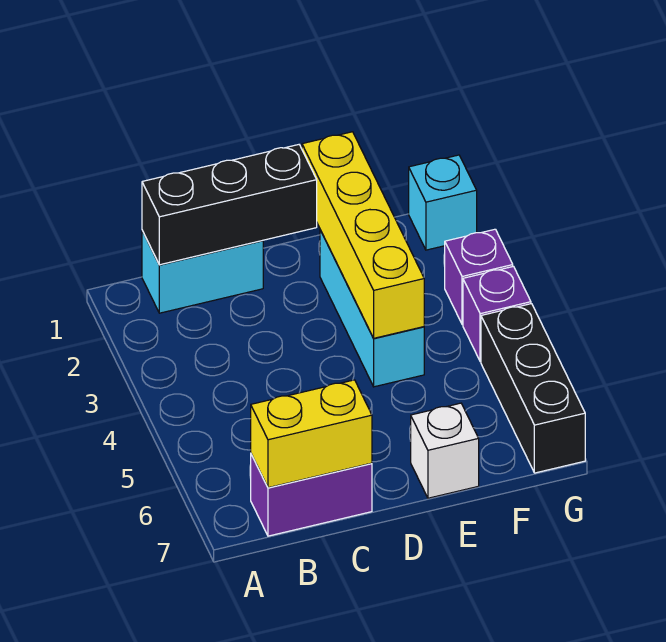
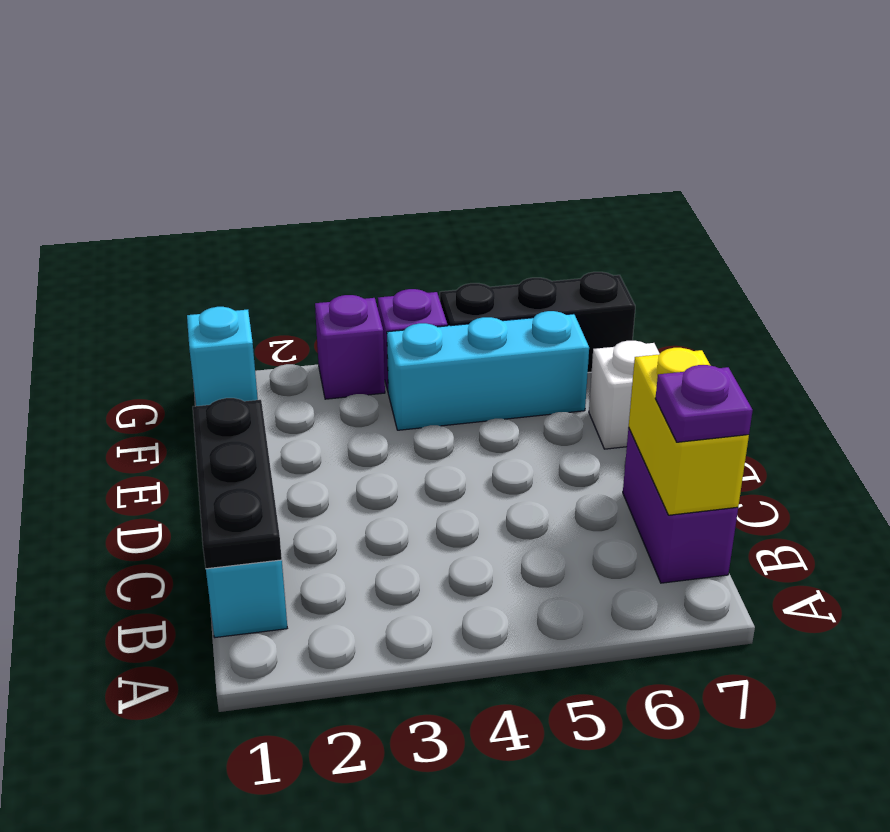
black brick B1:D1 level 2 -> black plate B1:D1 level 2
none -> purple plate B7 level 3
yellow brick E1:E4 level 2 -> none
cyan brick E2:E4 level 1 -> cyan brick F4:F6 level 1

